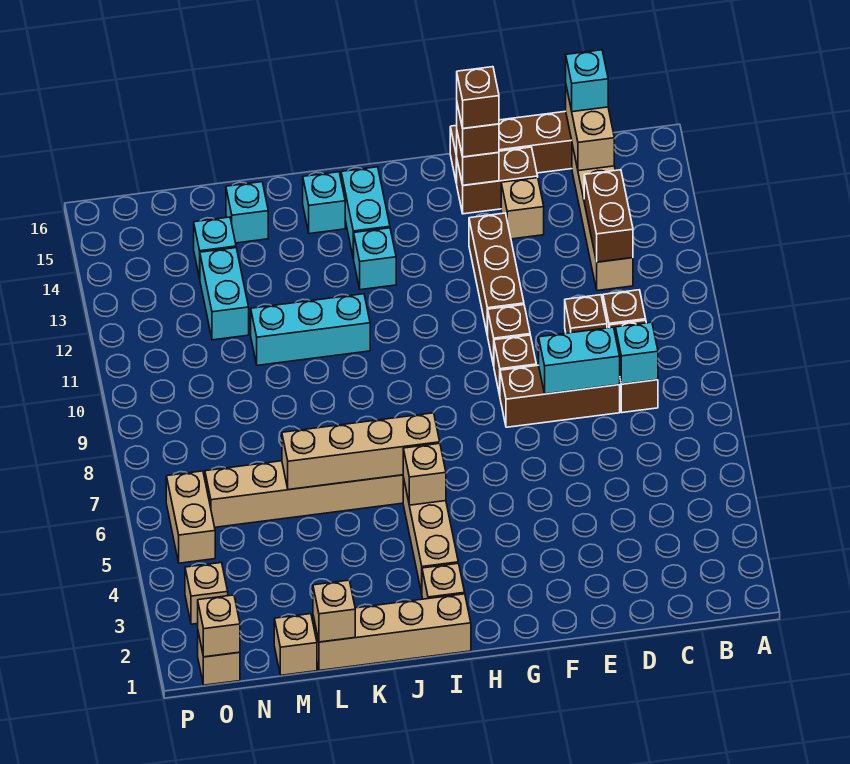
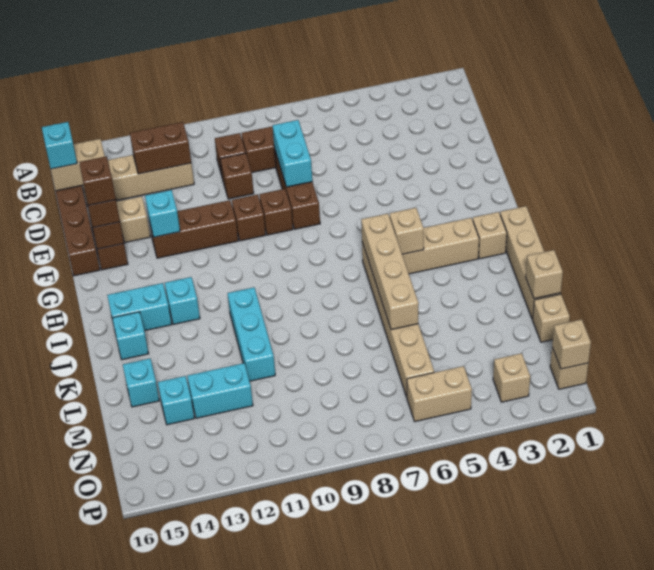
cyan brick C8 level 2 -> cyan brick F13 level 2

